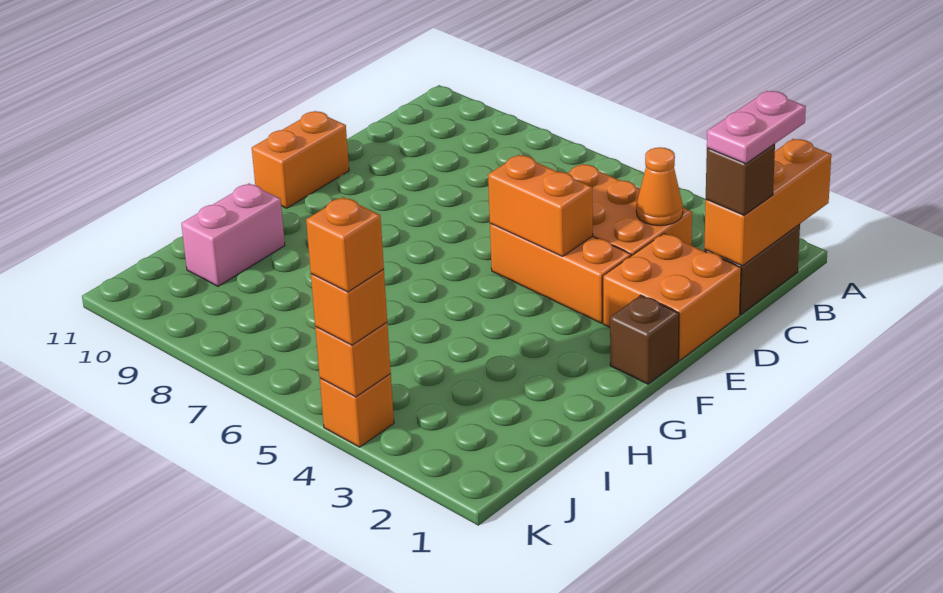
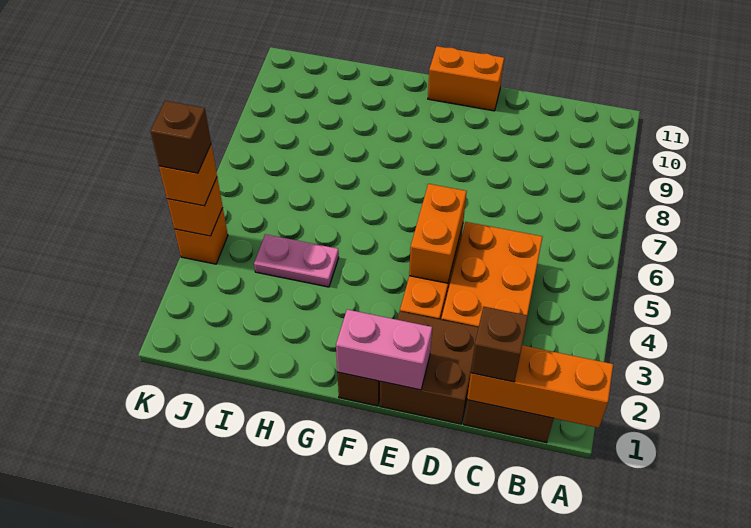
pink plate B1:C1 level 4 -> pink plate H4:I4 level 1
orange cone C3 level 2 -> none
orange brick D1:E2 level 1 -> brown brick D1:E2 level 1
pink brick H10:I10 level 1 -> pink brick E1:F1 level 2
orange brick K4 level 4 -> brown brick K4 level 4

